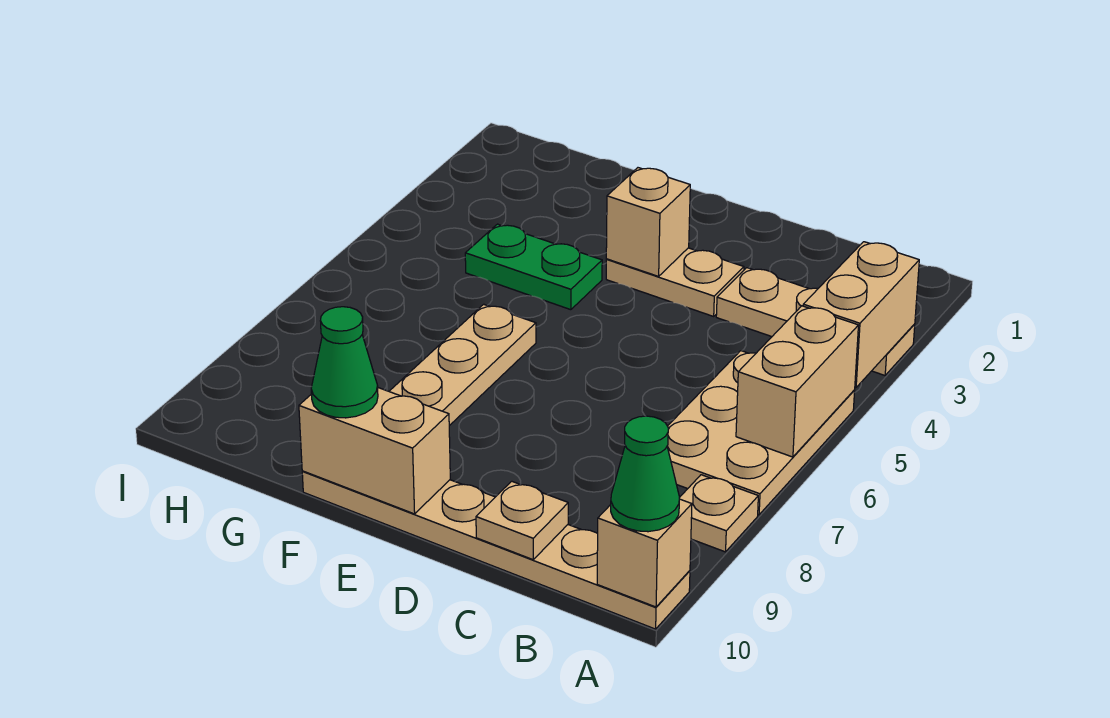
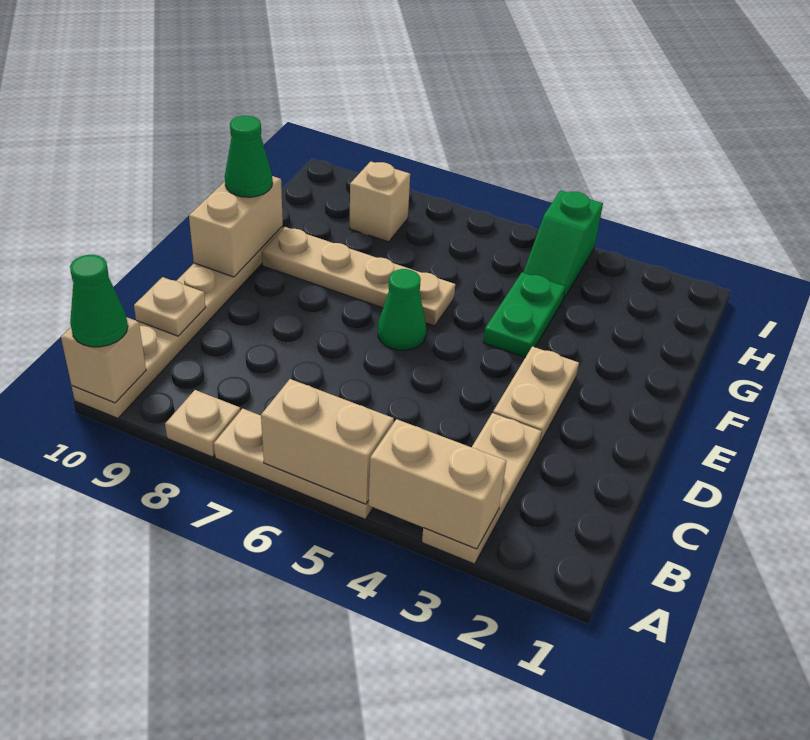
tan plate A5:B7 level 1 -> tan plate A5:A7 level 1
tan brick E3 level 2 -> tan brick H8 level 1
none -> green cone E6 level 1
none -> green slope H4:I4 level 1 top I

